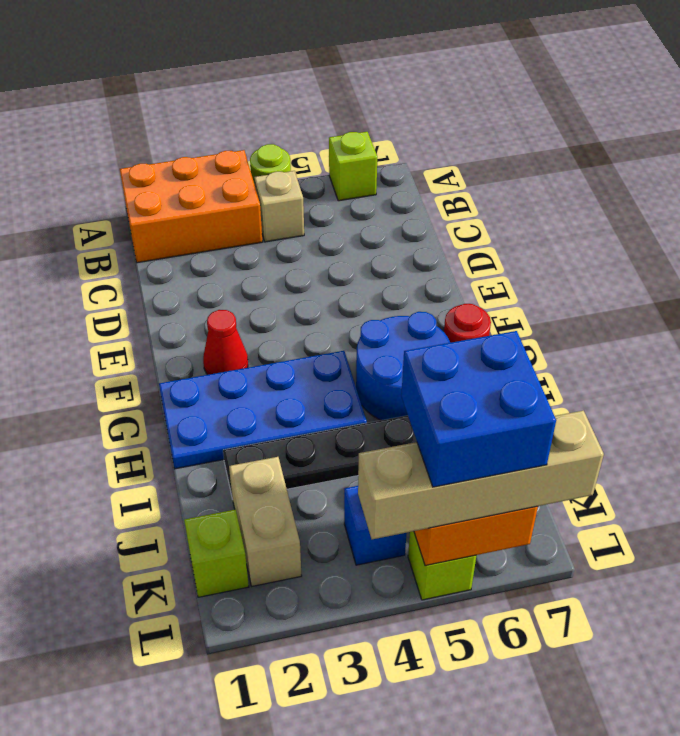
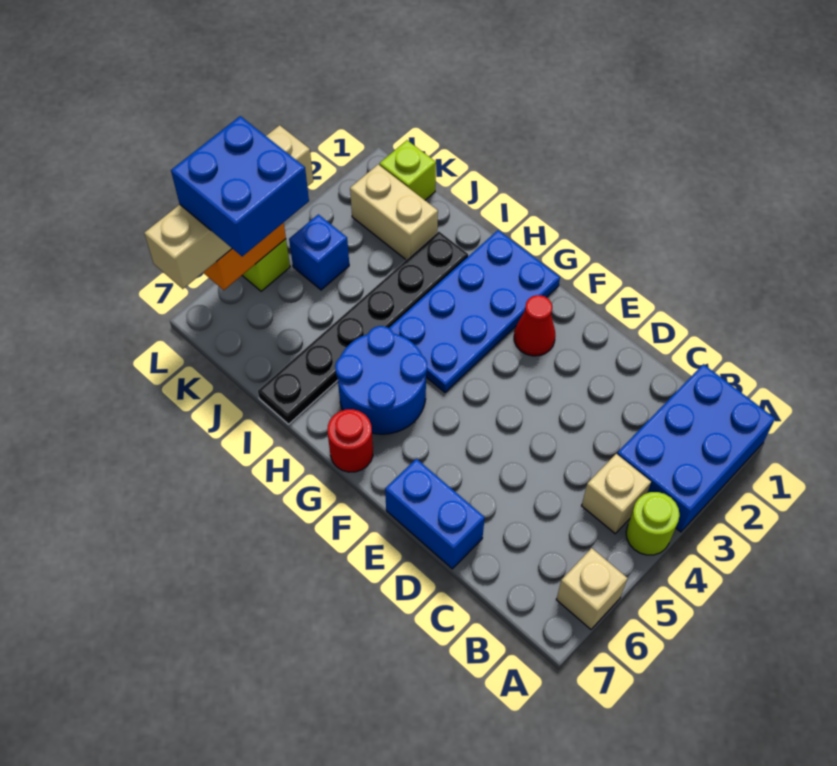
orange brick A1:B3 level 1 -> blue brick A1:B3 level 1
lime brick A6 level 1 -> tan brick A6 level 1
none -> blue brick D7:E7 level 1

